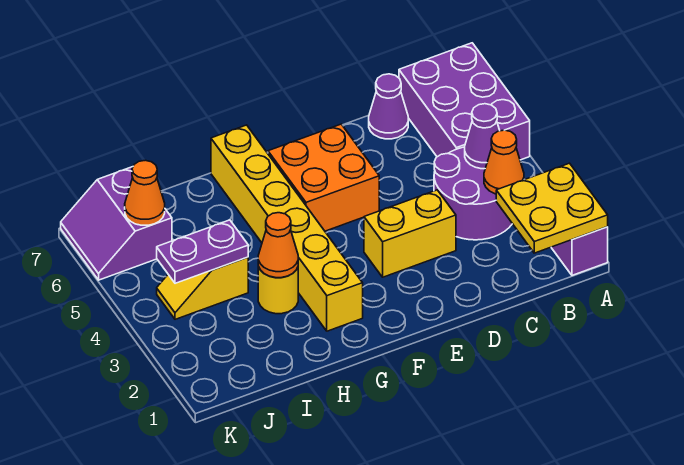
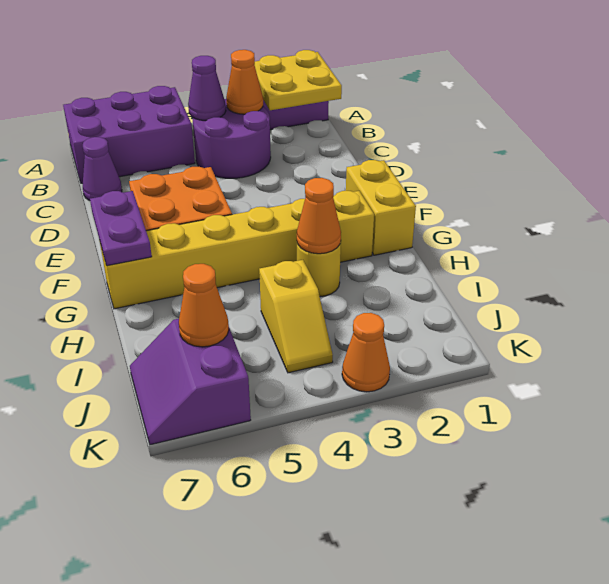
yellow brick D3:E3 level 1 -> yellow brick F1:G1 level 1
purple plate I4:J4 level 2 -> purple plate F7:G7 level 2
purple slope J6:K7 level 1 top J -> purple slope J6:K7 level 1 top 6
none -> orange cone K3 level 1

